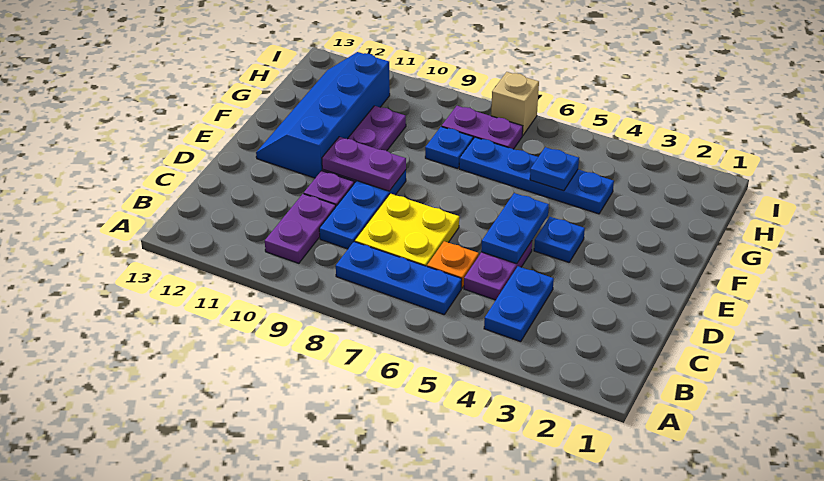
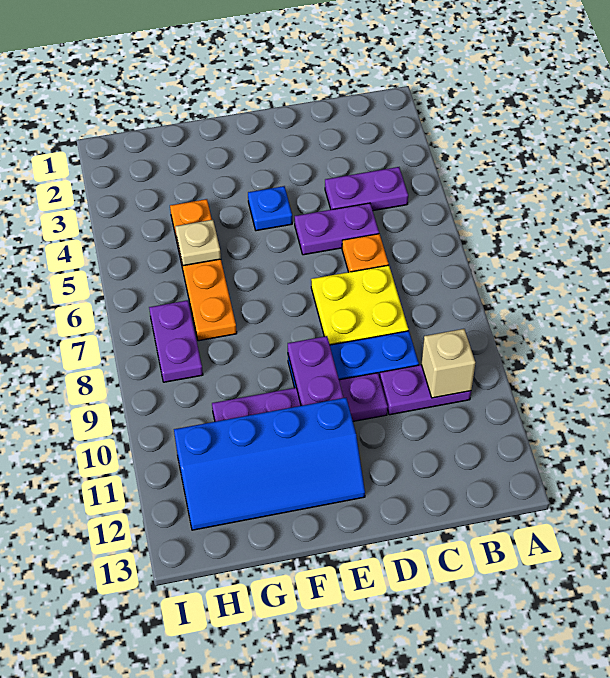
blue plate B4:C4 level 1 -> purple plate B4:C4 level 1
blue plate B6:B8 level 1 -> none
blue plate D5:E5 level 2 -> none
blue plate G4:G7 level 1 -> orange plate G4:G7 level 1
blue plate G5 level 2 -> tan plate G5 level 2
blue plate G8 level 1 -> none
tan brick I7 level 1 -> tan brick B10 level 2

